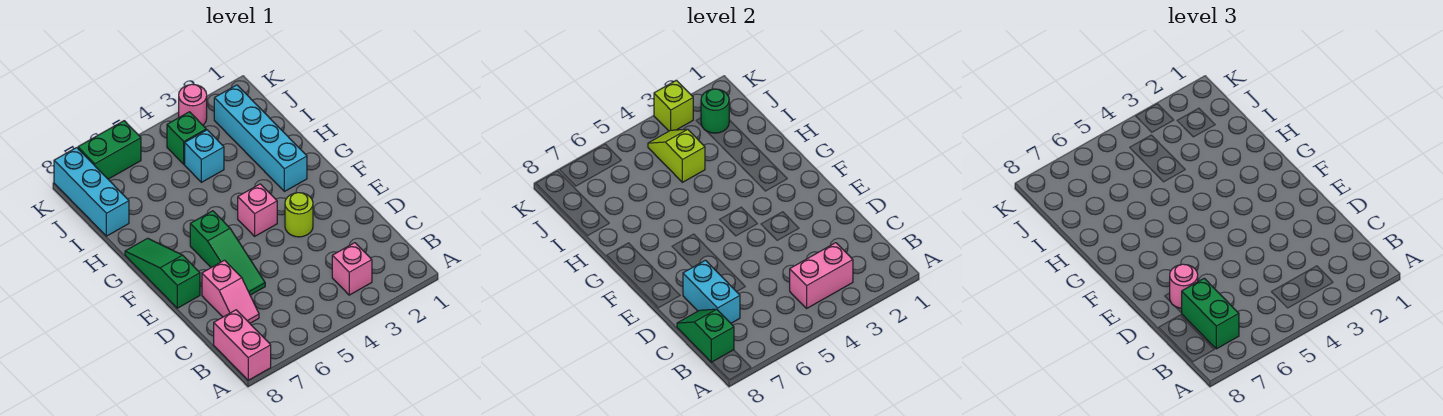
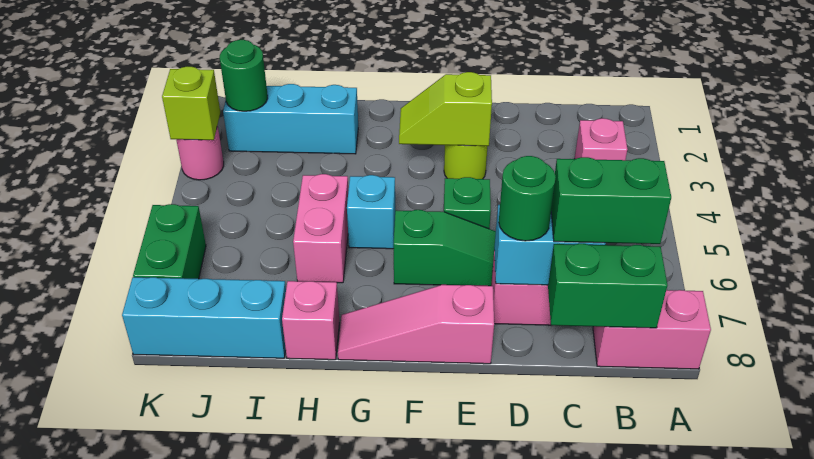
pink brick B3:B4 level 2 -> pink brick H5:H6 level 1
green slope B8:C8 level 2 top B -> green brick B8:C8 level 2
pink round brick D7 level 3 -> green round brick D7 level 3
green slope E8:G8 level 1 top E -> pink slope E8:G8 level 1 top E
pink brick F4 level 1 -> pink brick H8 level 1
cyan brick G2:J2 level 1 -> cyan brick H2:J2 level 1
cyan brick I4 level 1 -> cyan brick G5 level 1
lime slope I4:J4 level 2 top I -> lime slope E3:F3 level 2 top E
green brick J4 level 1 -> green brick E5 level 1

